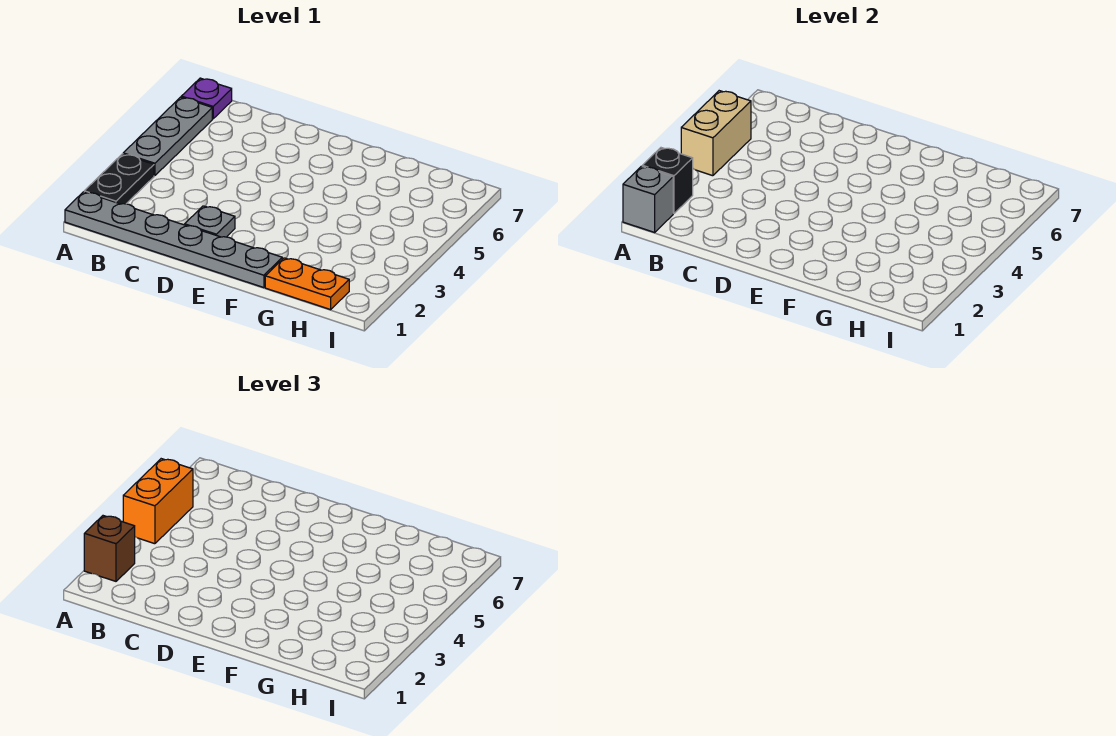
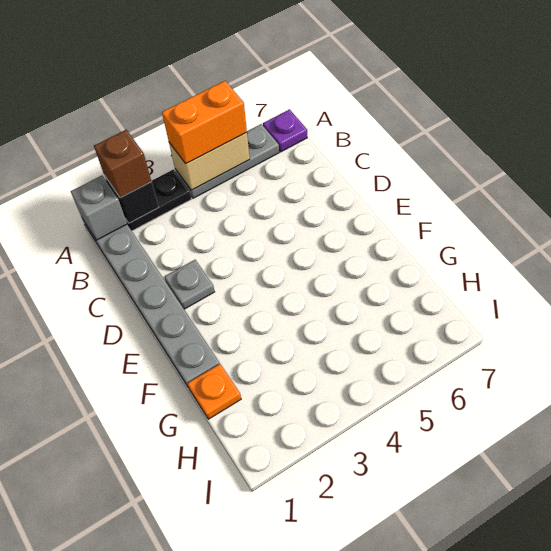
orange plate G1:H1 level 1 -> orange plate G1 level 1

